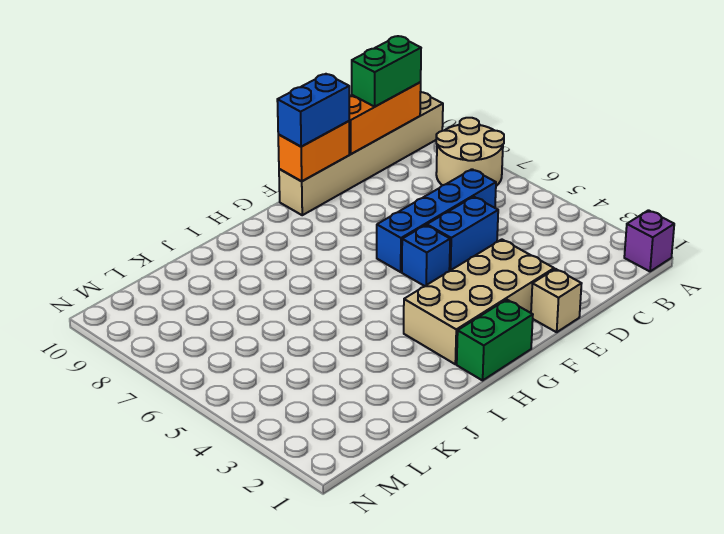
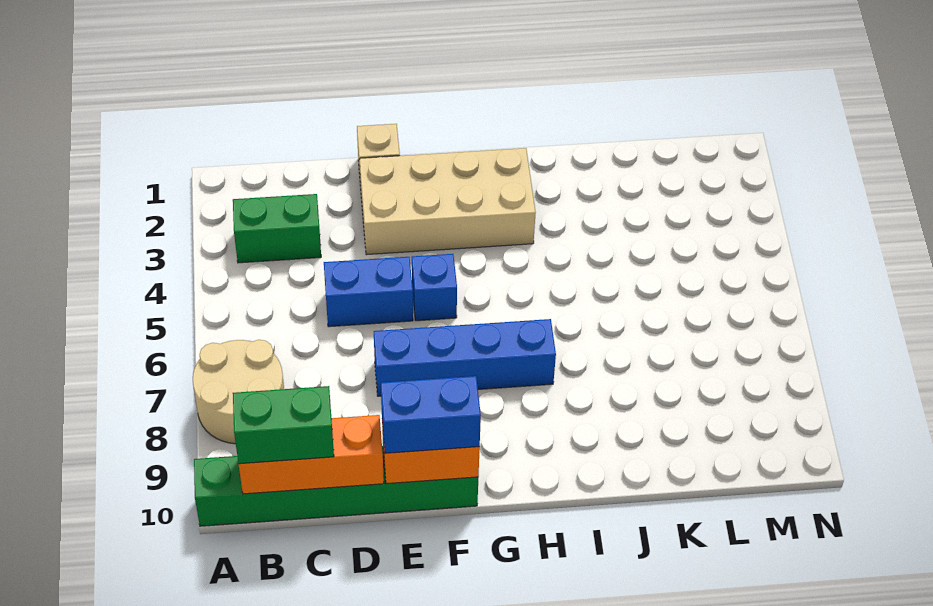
purple brick A1 level 1 -> none
tan brick A10:F10 level 1 -> green brick A10:F10 level 1
blue brick C6:F6 level 1 -> blue brick E7:H7 level 1
green brick G1:H1 level 1 -> green brick B3:C3 level 1

